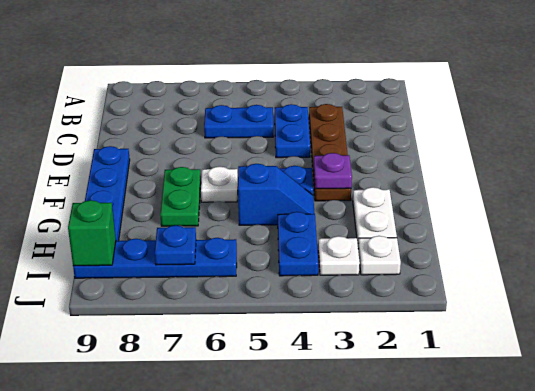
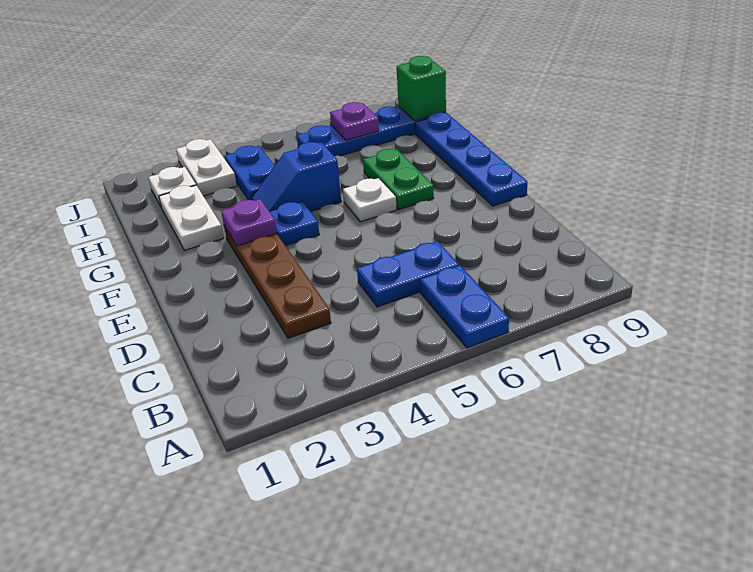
blue plate C4:D4 level 1 -> blue plate A6:B6 level 1
white plate I3 level 1 -> white plate I3:J3 level 1
blue plate I7 level 2 -> purple plate I7 level 2

